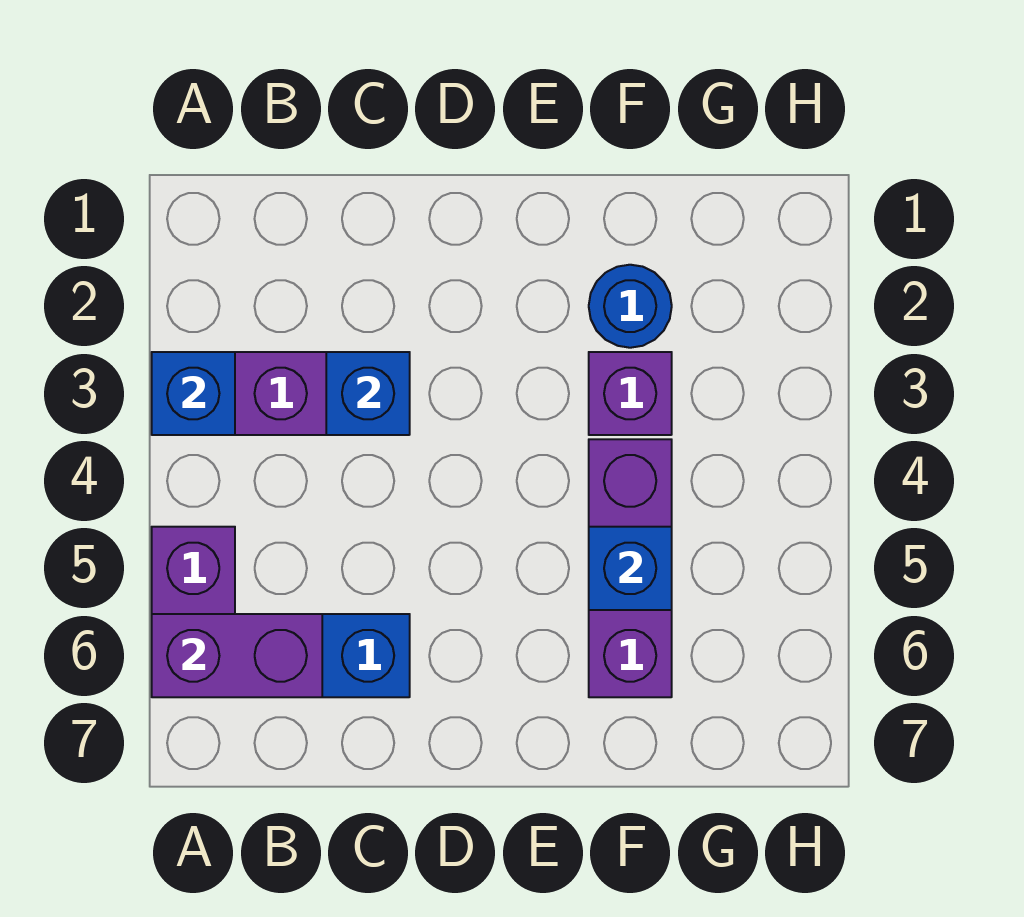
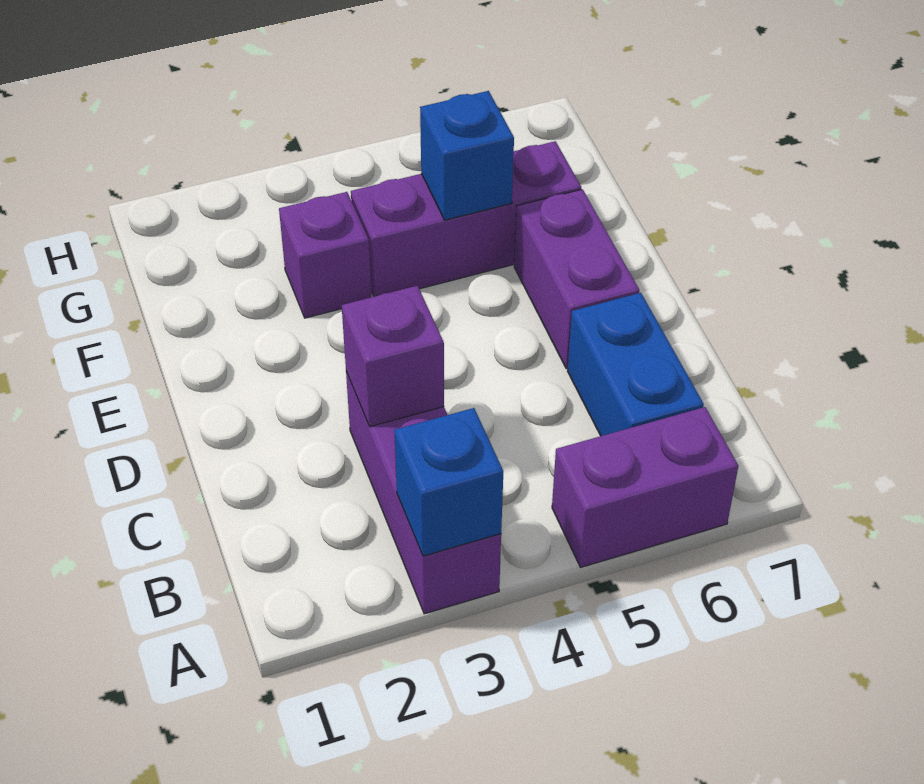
purple brick A6:B6 level 2 -> purple brick D6:E6 level 1
blue brick C3 level 2 -> purple brick C3 level 2
blue round brick F2 level 1 -> none

